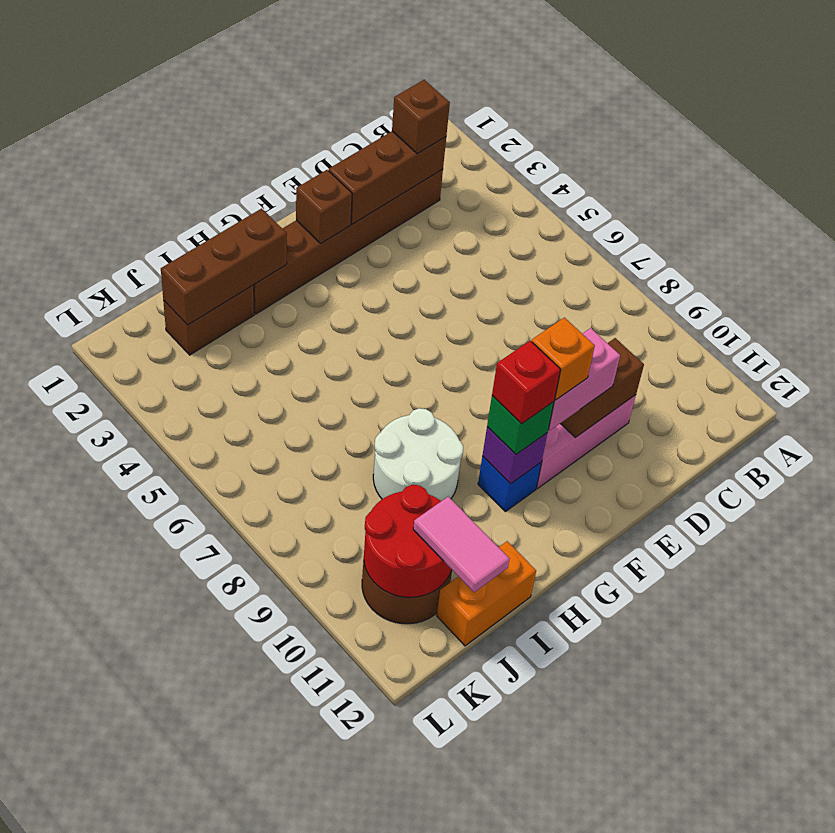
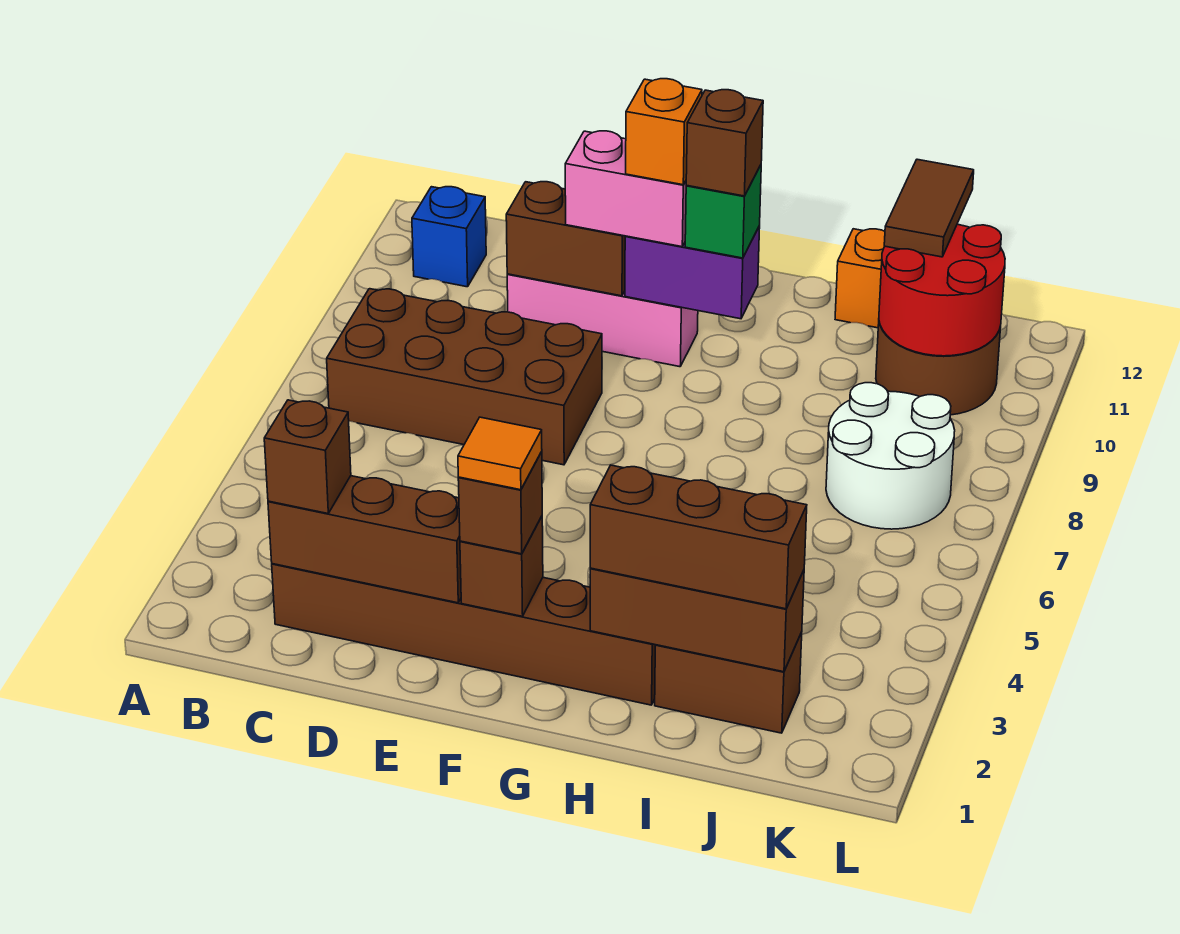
none -> brown brick B7:E8 level 1
none -> brown brick F2 level 3
none -> orange tile F2 level 4
blue brick G10 level 1 -> blue brick B11 level 1
purple brick G10 level 2 -> purple brick F10:G10 level 2
red brick G10 level 4 -> brown brick G10 level 4
none -> brown brick H2:J2 level 3
white round brick H8:I9 level 1 -> white round brick J7:K8 level 1
pink tile J11:J12 level 3 -> brown tile J11:J12 level 3

